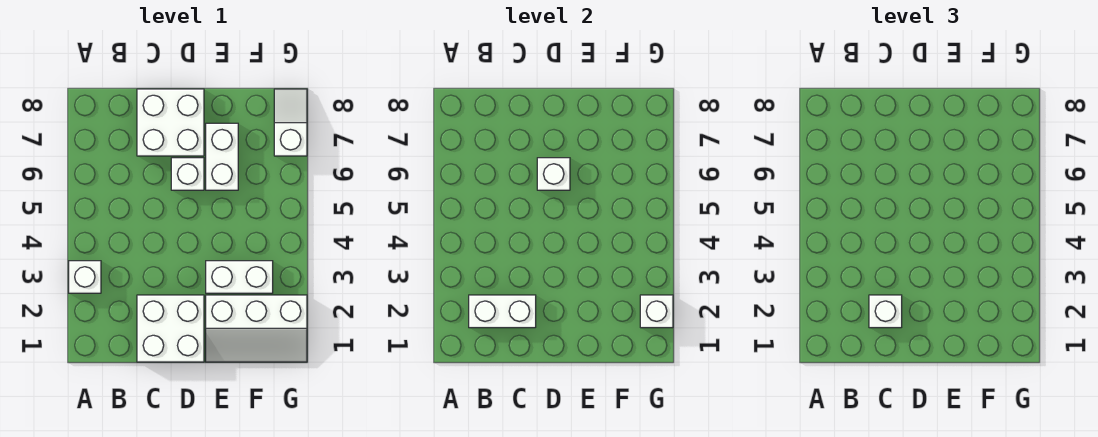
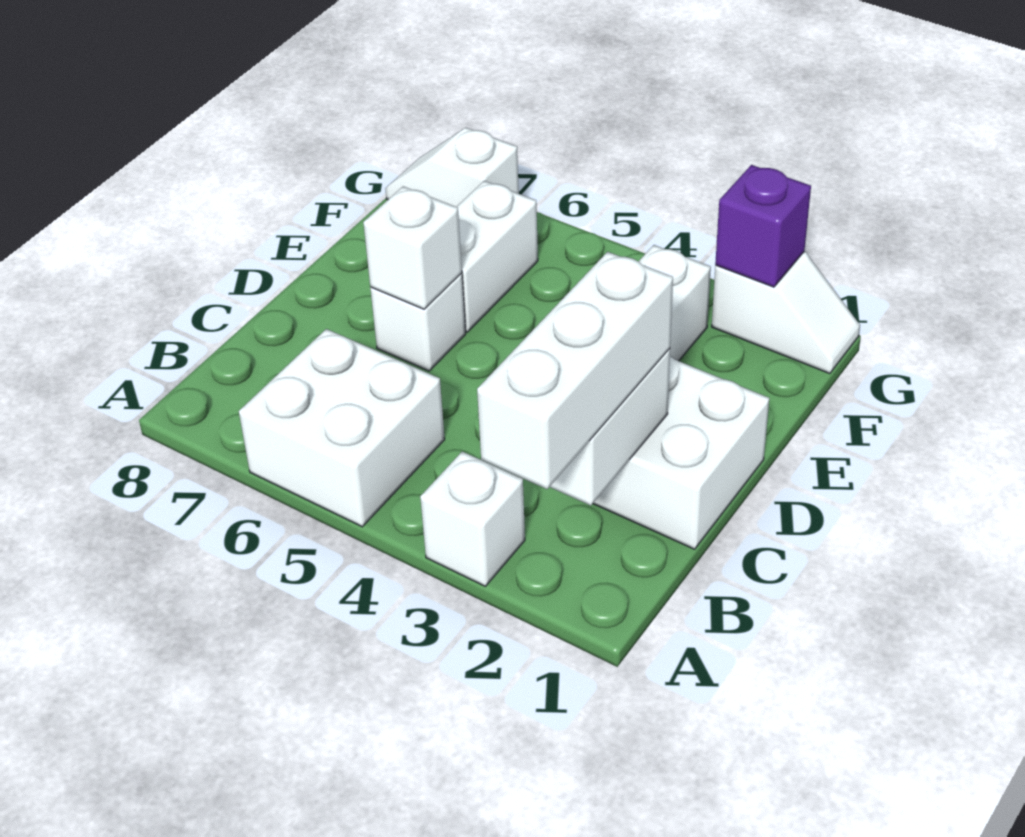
white brick C2 level 3 -> white brick A2:C2 level 3
white brick C7:D8 level 1 -> white brick A5:B6 level 1
white slope E1:G2 level 1 top 2 -> white slope G1:G2 level 1 top 2
white brick E6:E7 level 1 -> white brick E6:F6 level 1
white brick G2 level 2 -> purple brick G2 level 2

